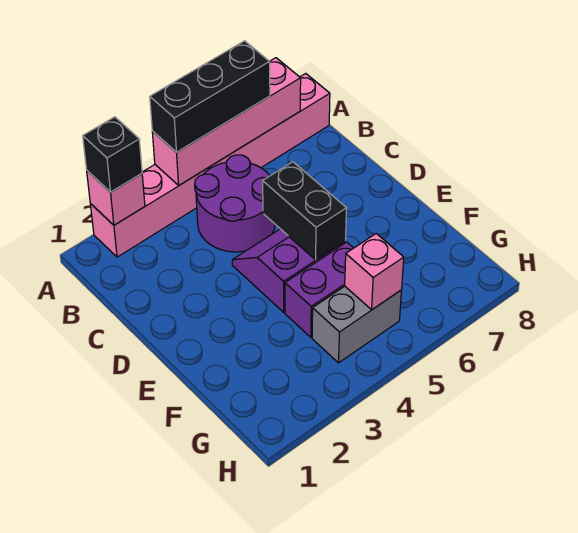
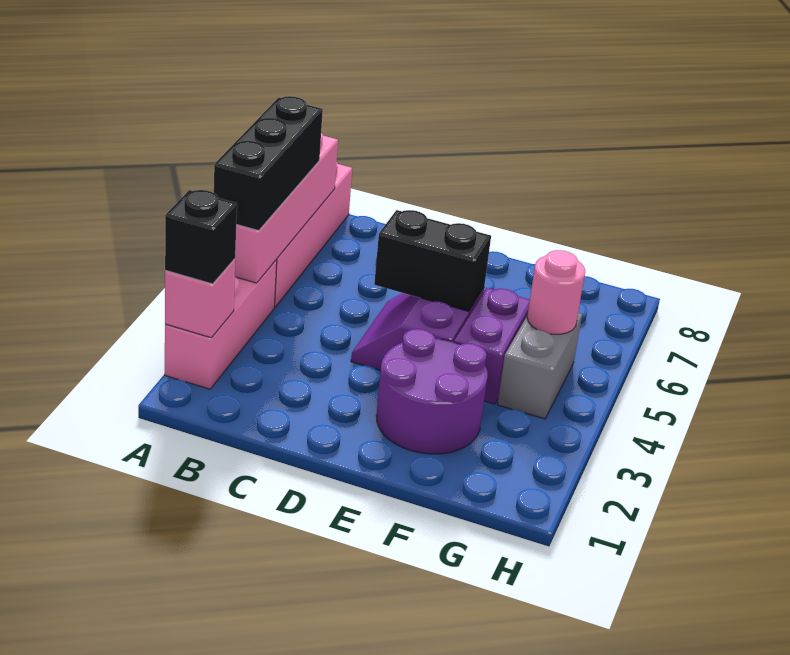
purple round brick B4:C5 level 1 -> purple round brick E2:F3 level 1
pink brick G5 level 2 -> pink round brick G5 level 2

